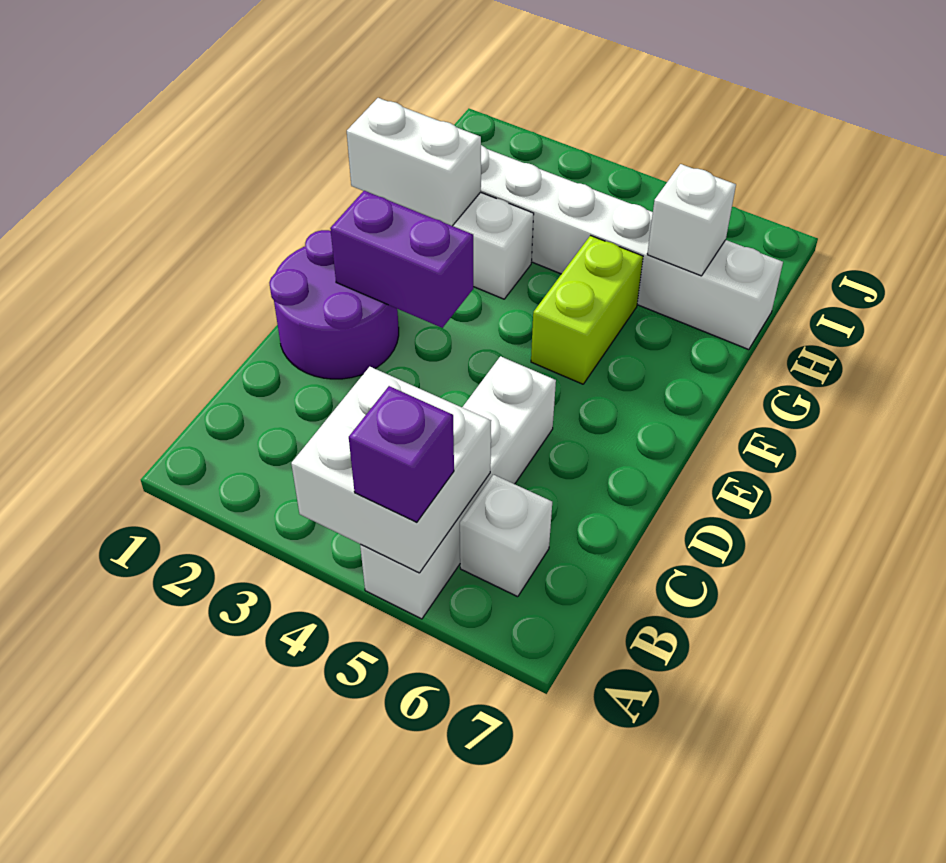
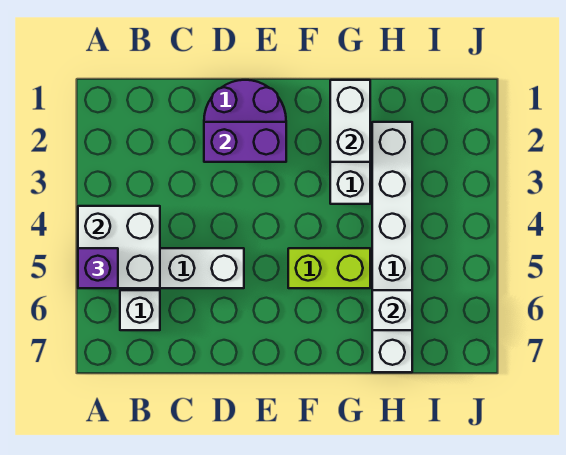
purple brick E2:E3 level 2 -> purple brick D2:E2 level 2

